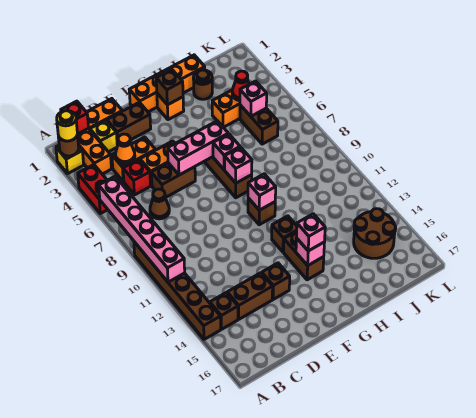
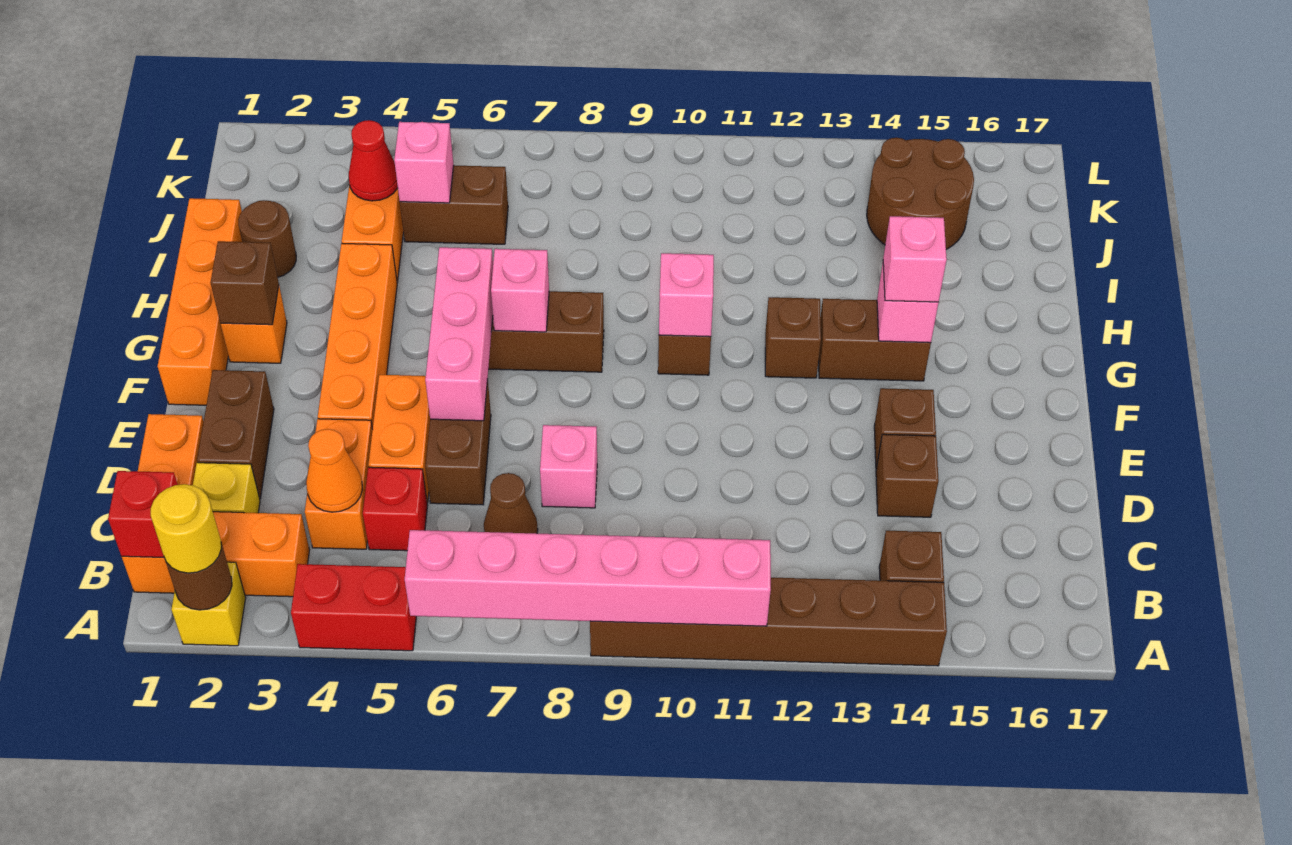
brown brick C14:D14 level 1 -> brown brick D14 level 1
none -> orange brick E4:H4 level 1
pink brick G8 level 2 -> pink brick D8 level 1

